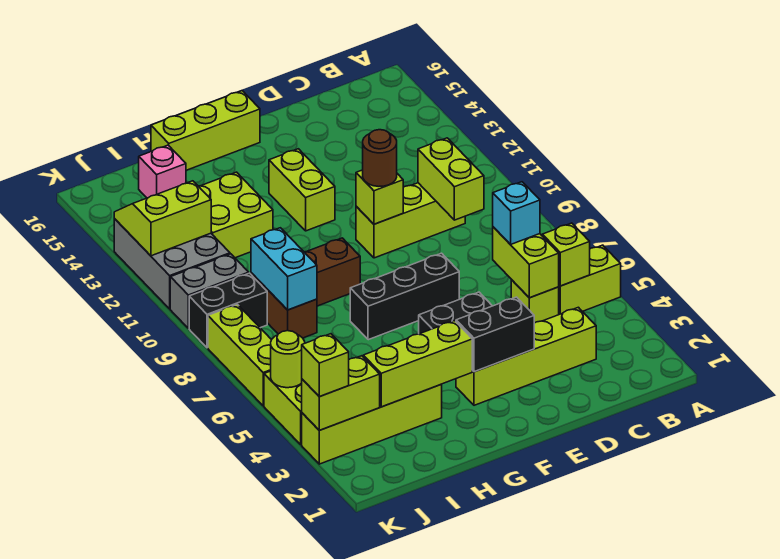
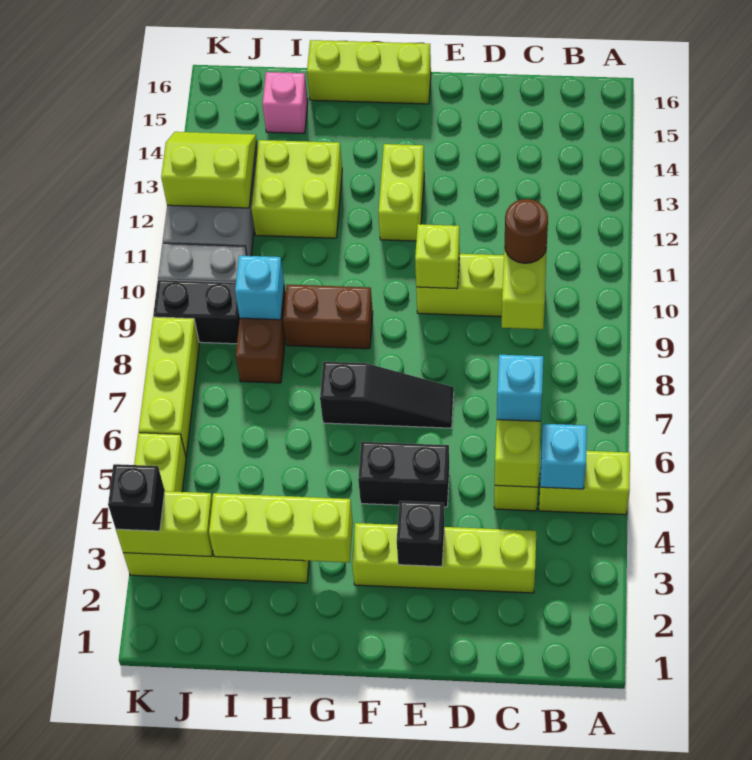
lime brick B5 level 2 -> cyan brick B5 level 2
black brick E3:F3 level 2 -> black brick E3 level 2
black brick E7:G7 level 1 -> black slope E7:G7 level 1 top G
brown round brick E10 level 3 -> brown round brick C10 level 3
cyan brick I8:I9 level 2 -> cyan brick I9 level 2
lime brick K3 level 3 -> black brick K3 level 3
lime round brick K5 level 2 -> none

